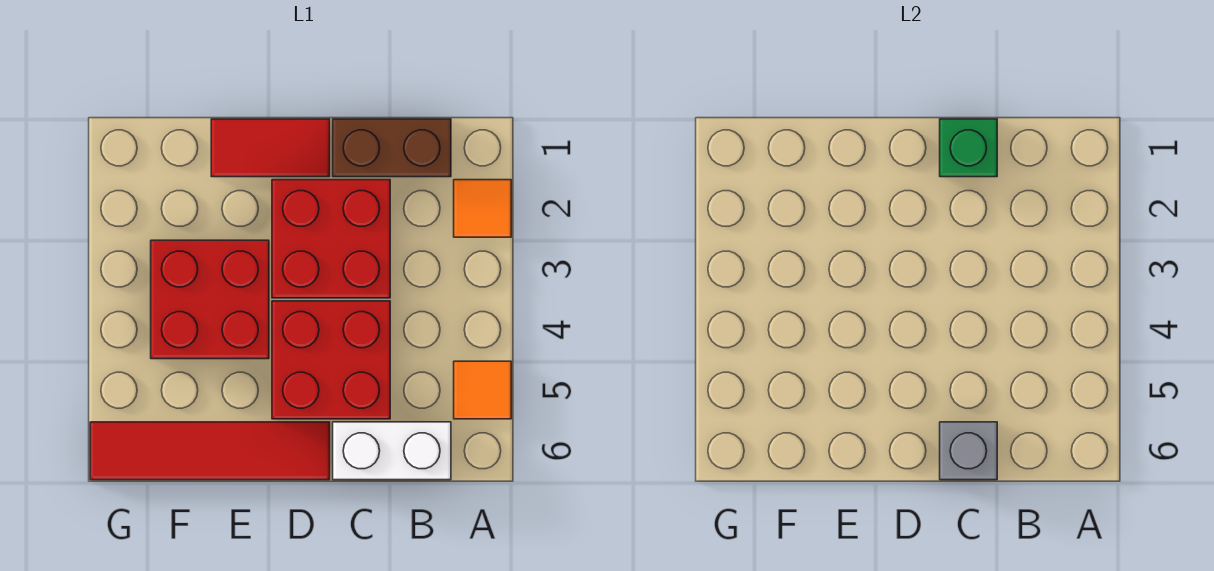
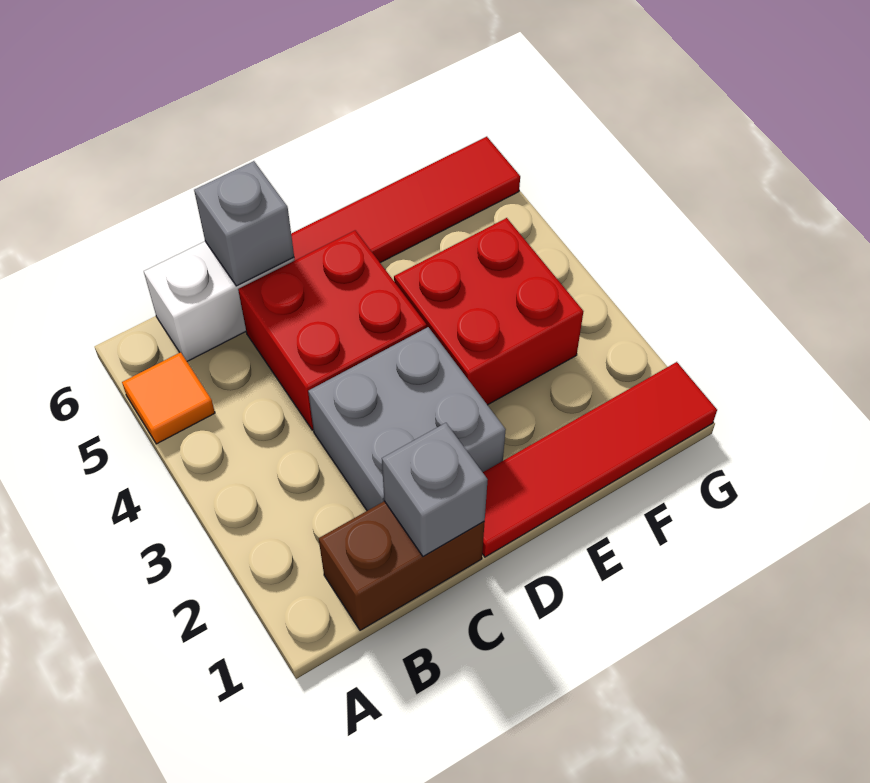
orange tile A2 level 1 -> none
green brick C1 level 2 -> grey brick C1 level 2
red brick C2:D3 level 1 -> grey brick C2:D3 level 1
red tile D1:E1 level 1 -> red tile D1:G1 level 1

